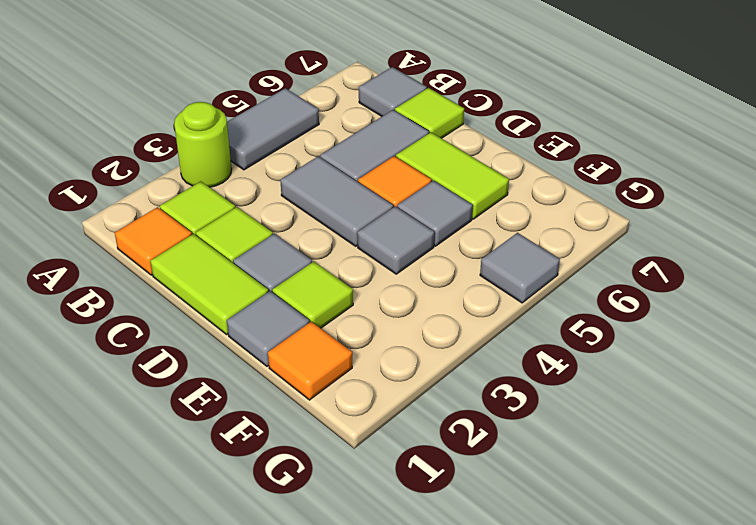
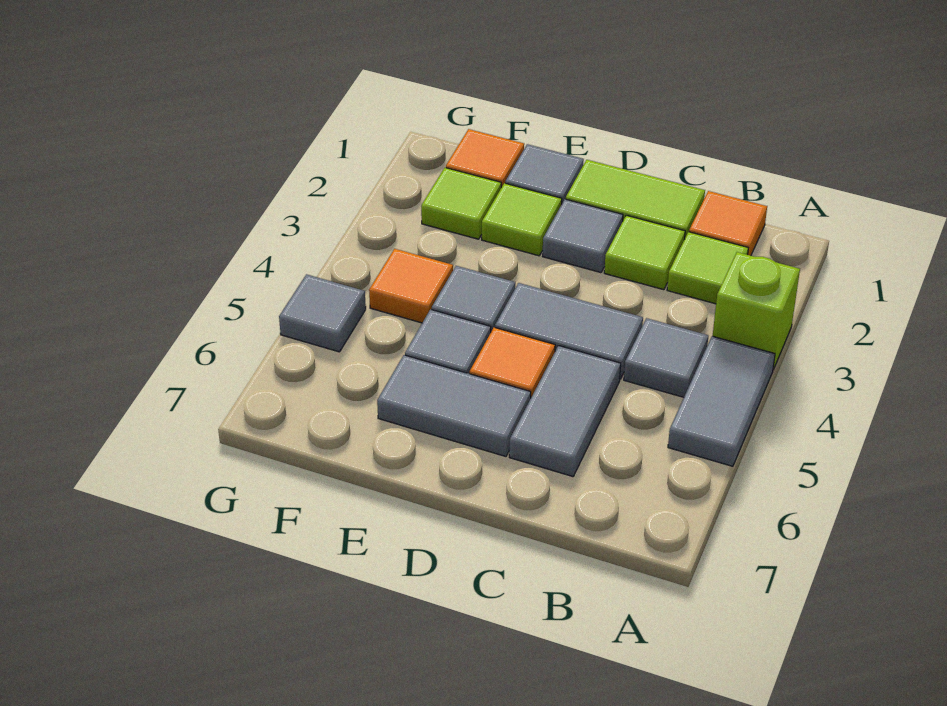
lime round brick A3 level 1 -> lime brick A3 level 1
grey tile B7 level 1 -> grey tile B4 level 1
lime tile C7 level 1 -> lime tile F2 level 1
lime tile D6:E6 level 1 -> grey tile D6:E6 level 1
none -> orange tile F4 level 1

